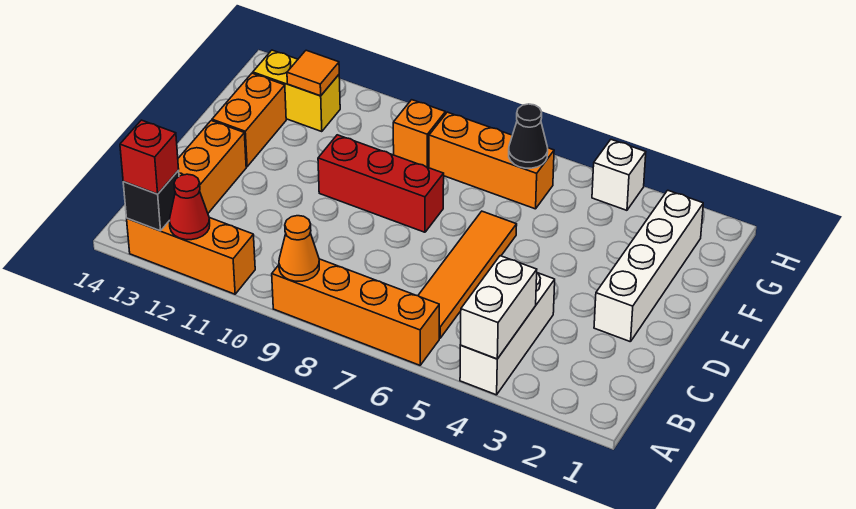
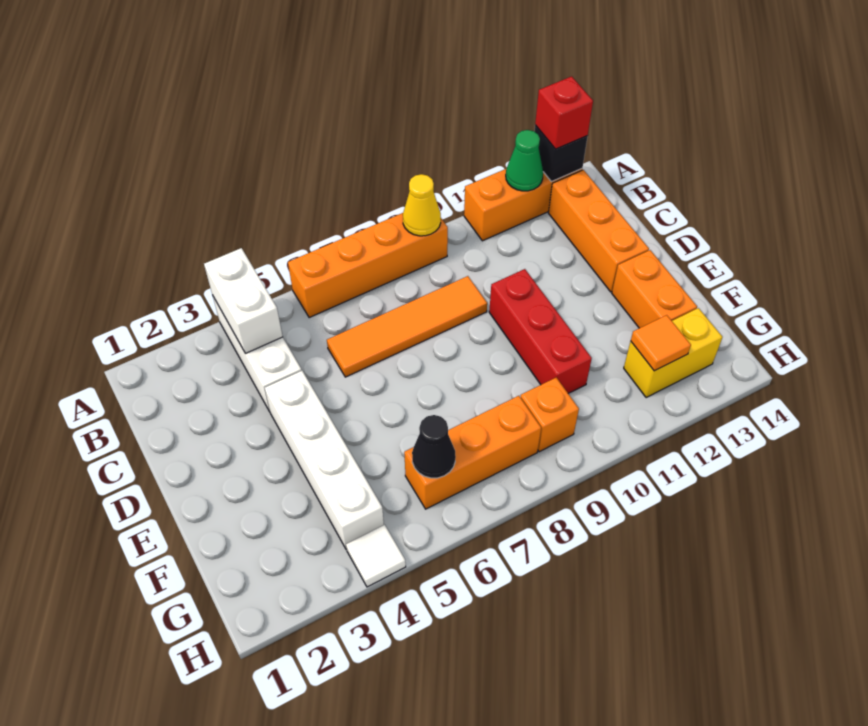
orange cone A9 level 2 -> yellow cone A9 level 2
red cone A12 level 2 -> green cone A12 level 2
orange tile B6:E6 level 1 -> orange tile C6:C9 level 1
white brick D2:G2 level 1 -> white brick D4:G4 level 1
red brick E8:E10 level 1 -> red brick D10:F10 level 1
white brick H4 level 1 -> white tile H4 level 1

